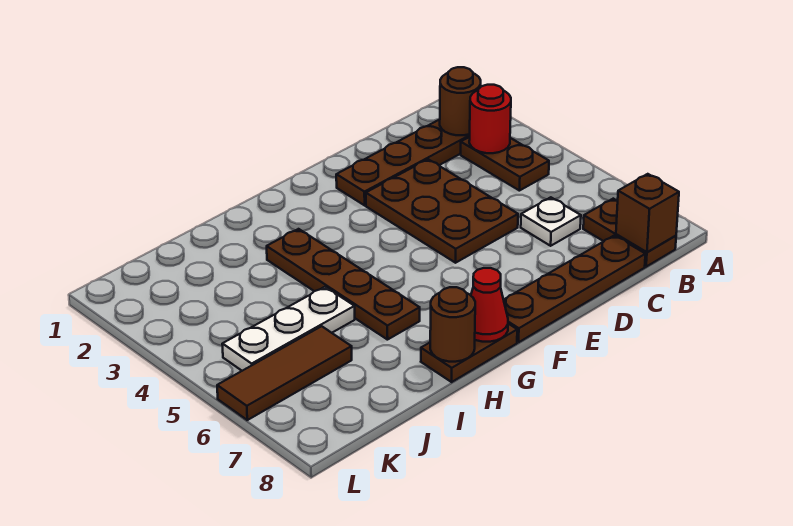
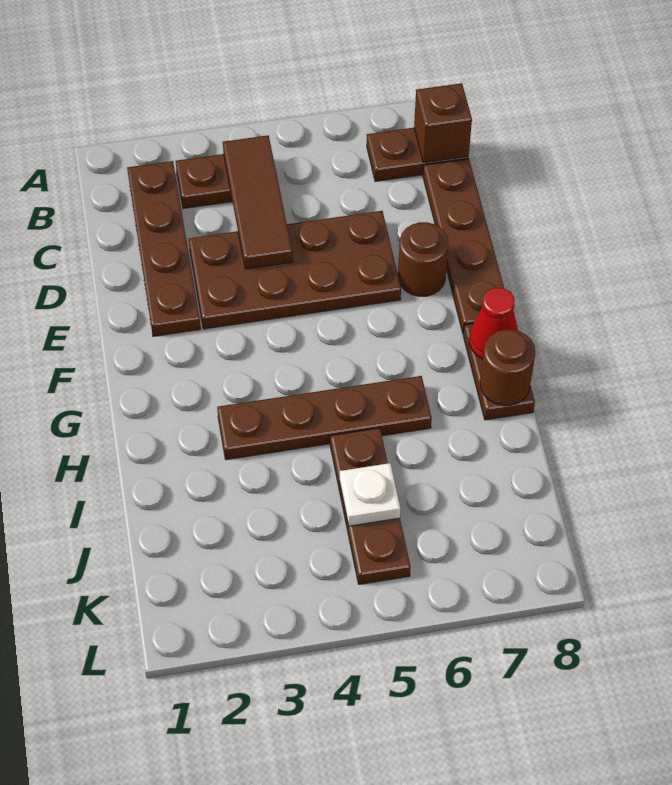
brown round brick B2 level 2 -> brown round brick E7 level 1
red round brick B3 level 2 -> none
white plate C6 level 1 -> white plate J5 level 2
brown plate D3:E5 level 1 -> brown plate D3:E6 level 1
white plate I5:K5 level 1 -> brown plate I5:K5 level 1
brown tile J6:L6 level 1 -> brown tile B4:D4 level 2

